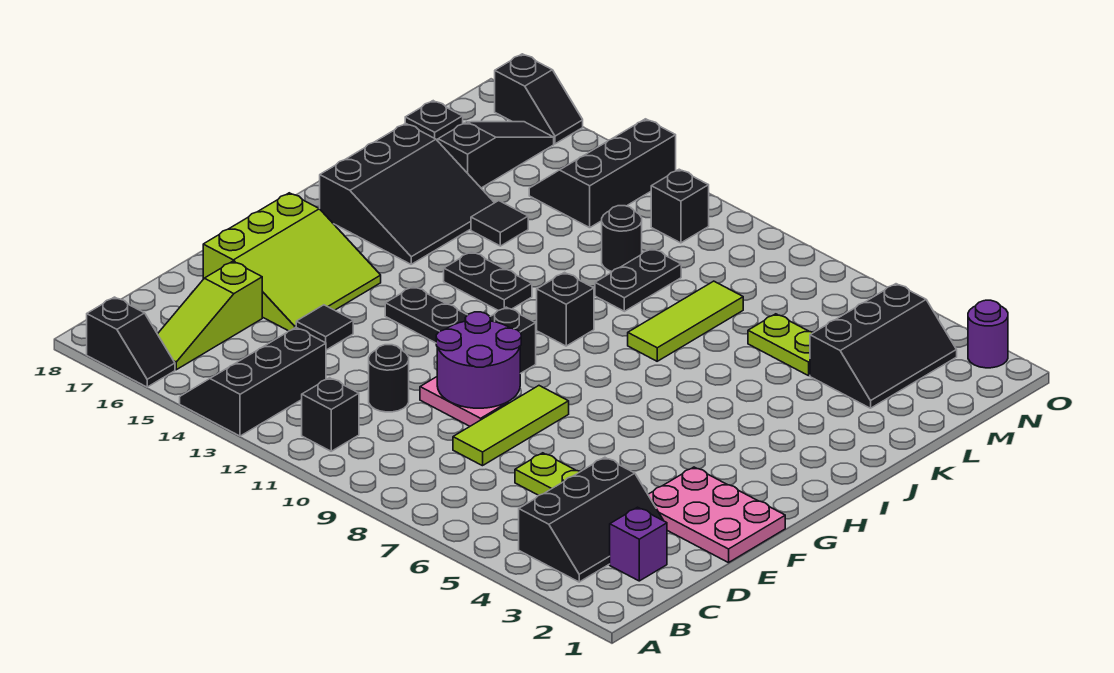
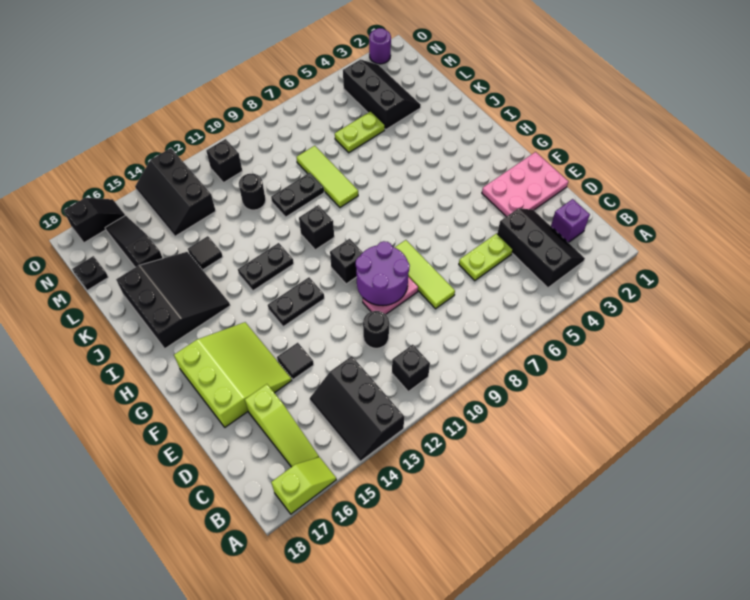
black slope A16:A17 level 1 top 17 -> lime slope A16:A17 level 1 top 17
black plate K10:L10 level 1 -> black plate K9:K10 level 1

